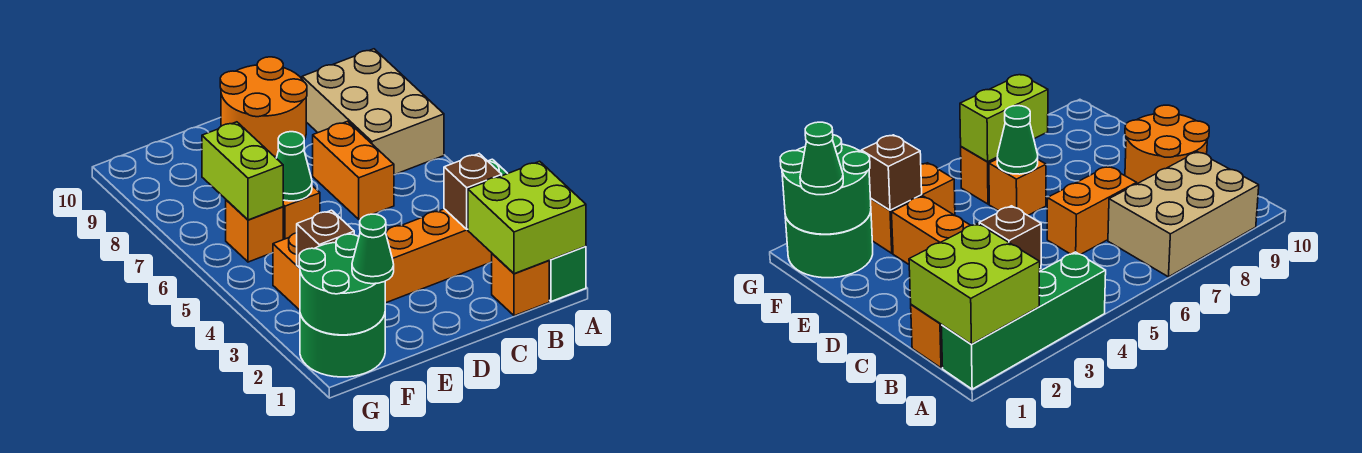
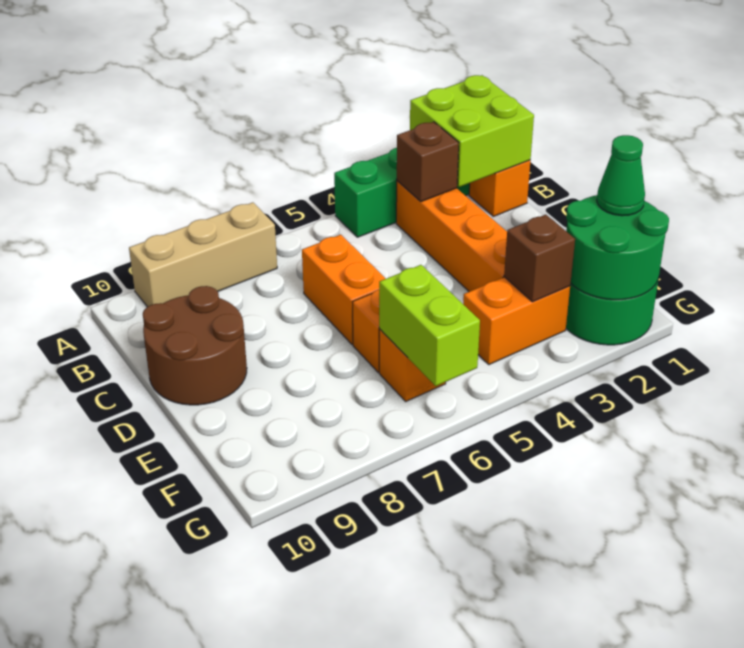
tan brick A7:B9 level 1 -> tan brick A7:A9 level 1
orange brick C6:C7 level 1 -> orange brick C6:D6 level 1
orange round brick C9:D10 level 1 -> brown round brick C9:D10 level 1
green cone E6 level 2 -> none
lime brick F6:F7 level 2 -> lime brick F6:G6 level 2

